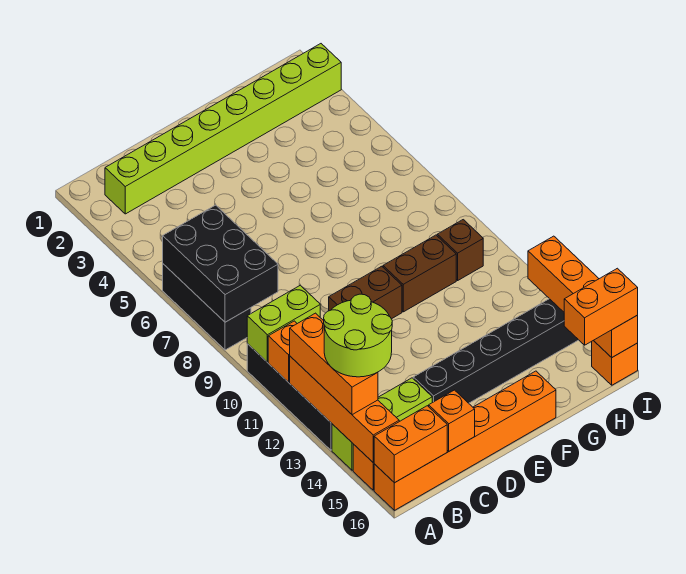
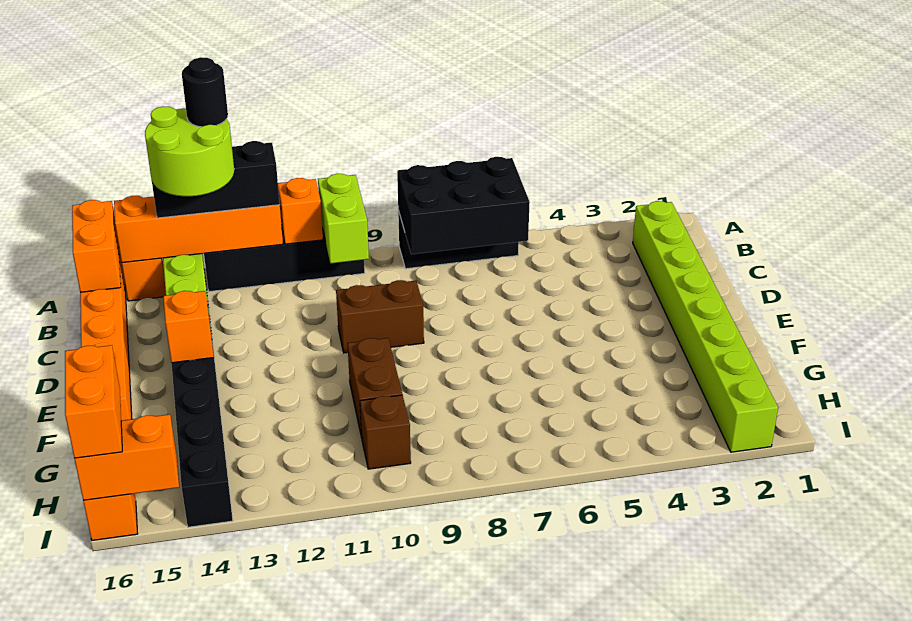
orange brick A12:A14 level 3 -> black brick A12:A14 level 3
none -> black round brick A13 level 5
orange brick C16 level 2 -> orange brick E14 level 2
brown brick D10:E10 level 1 -> brown brick D9:D10 level 1
orange brick I13:I16 level 2 -> orange brick I15:I16 level 2

